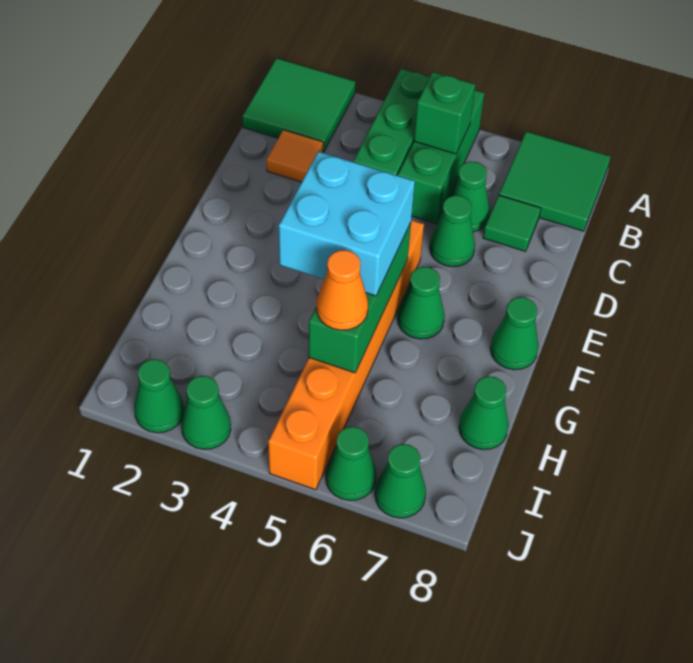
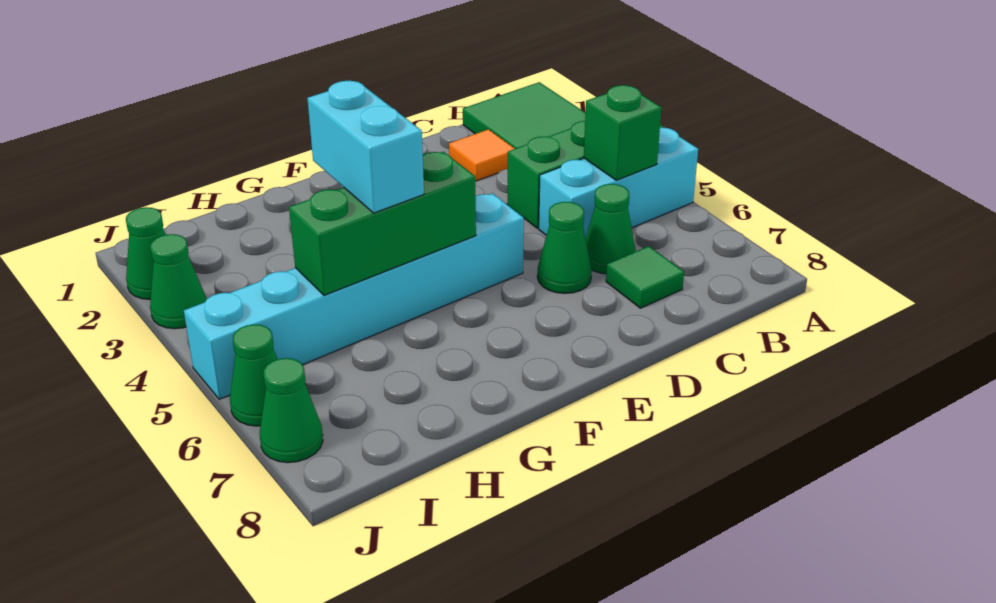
green brick A5:C5 level 1 -> cyan brick A5:C5 level 1
green tile A7:B8 level 1 -> none
orange brick E5:J5 level 1 -> cyan brick E5:J5 level 1
cyan brick F4:G5 level 3 -> cyan brick G4:G5 level 3
green cone F6 level 1 -> none
green cone F8 level 1 -> none
orange cone H5 level 3 -> none
green cone H8 level 1 -> none

